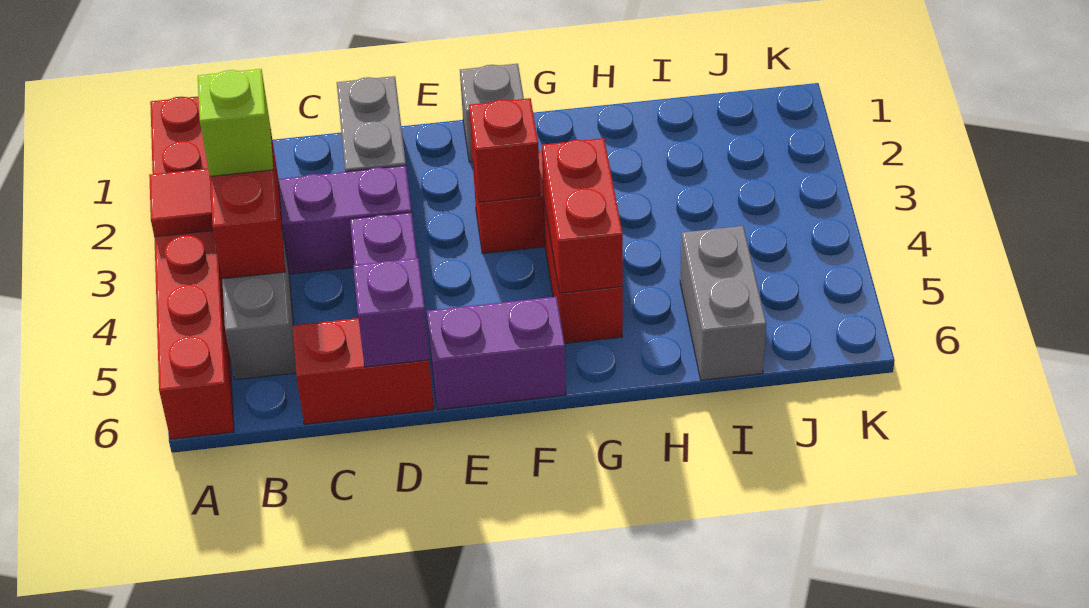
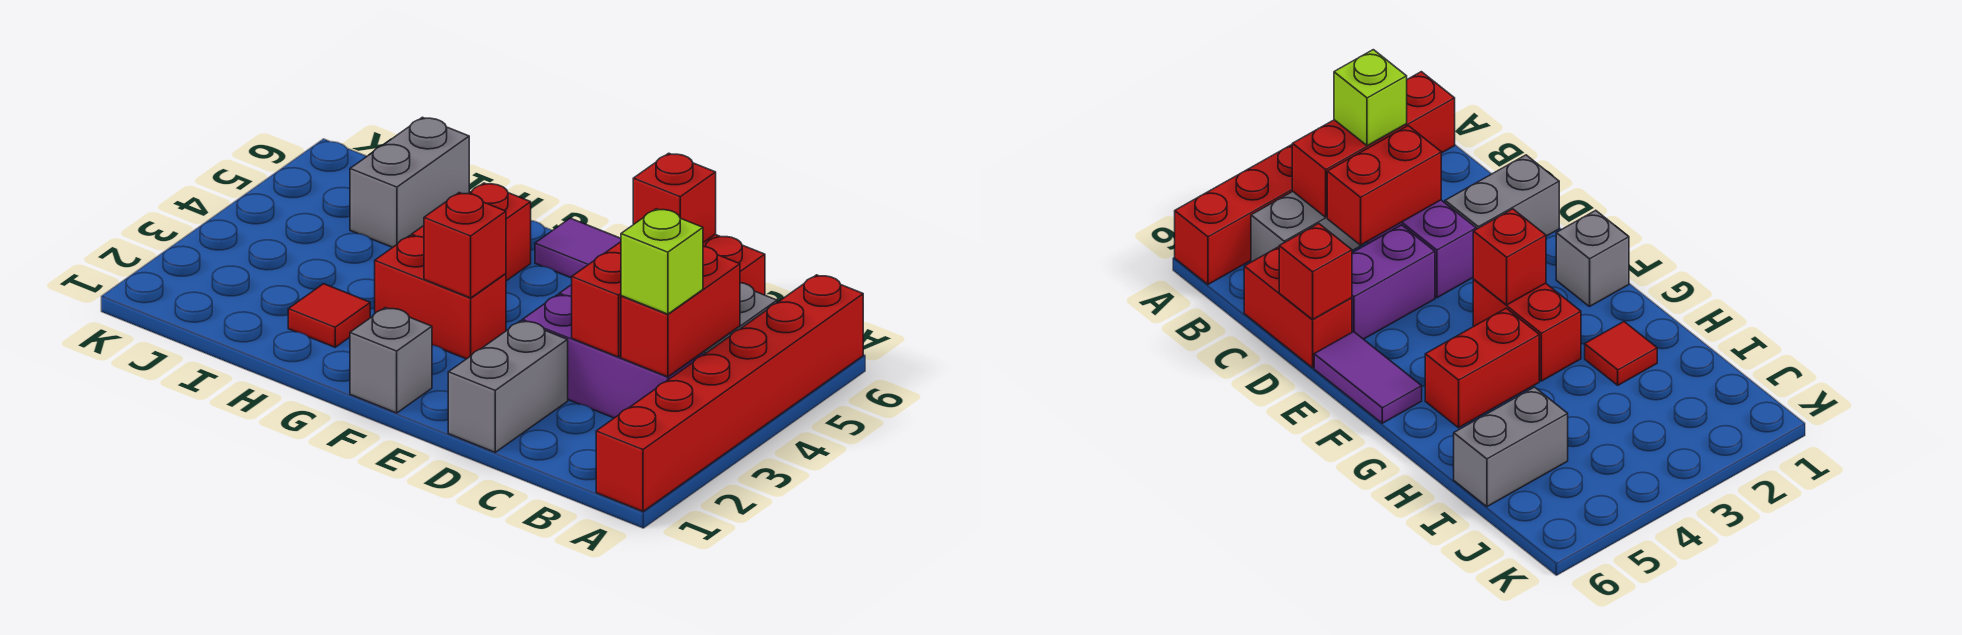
red tile A3 level 2 -> red tile H2 level 1
purple brick D6 level 2 -> red brick D6 level 2
purple brick E6:F6 level 1 -> purple tile E6:F6 level 1
red brick G4:G5 level 2 -> red brick C3:C4 level 2

